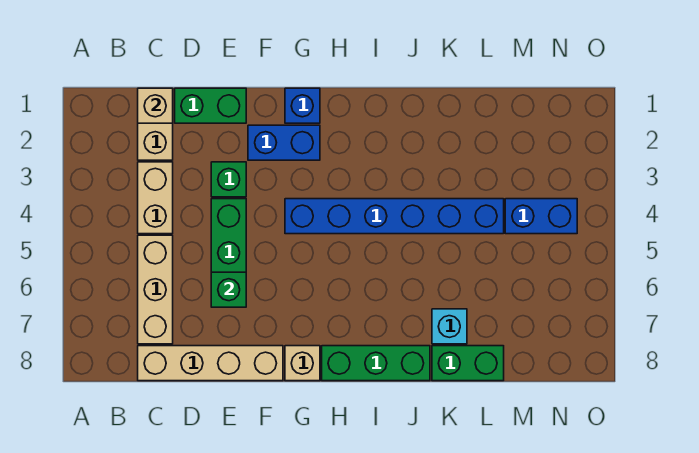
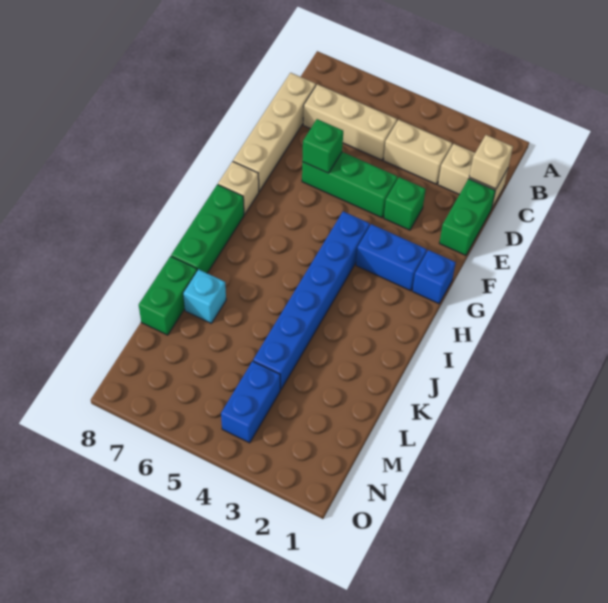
blue brick F2:G2 level 1 -> blue brick G2:G3 level 1

